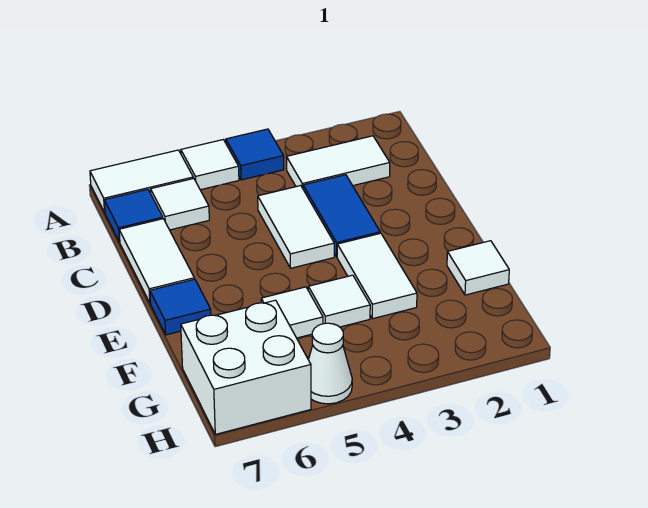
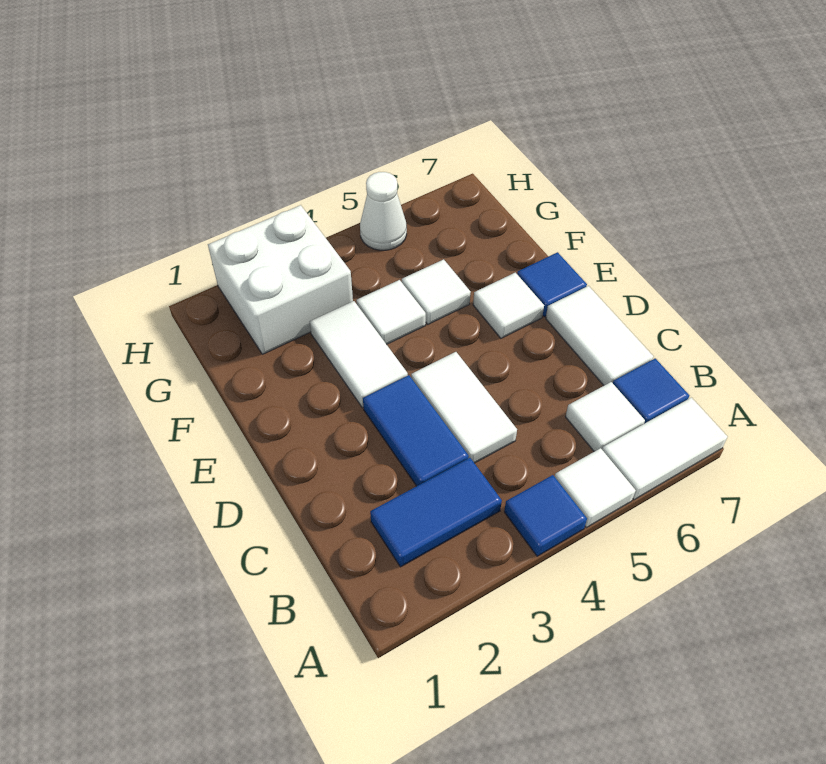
white tile B2:B3 level 1 -> blue tile B2:B3 level 1
white tile F1 level 1 -> white tile E6 level 1
white brick G6:H7 level 1 -> white brick G2:H3 level 1

